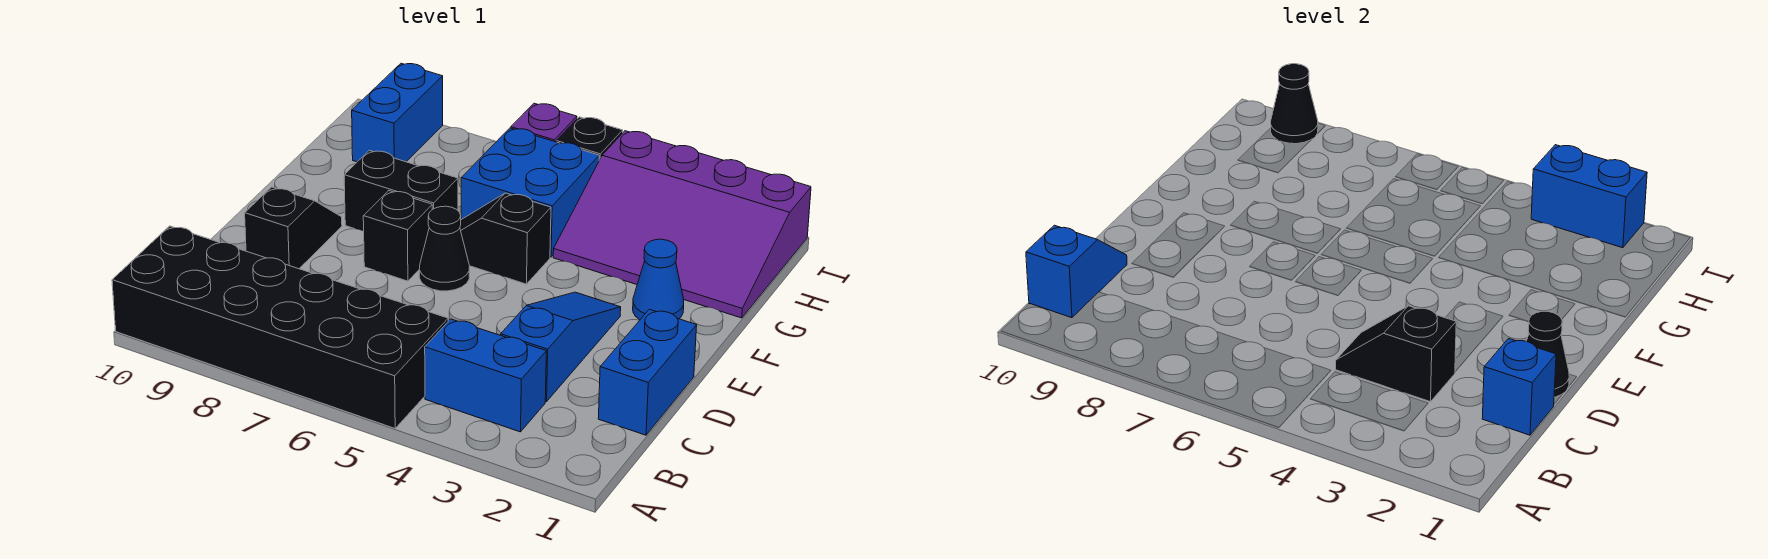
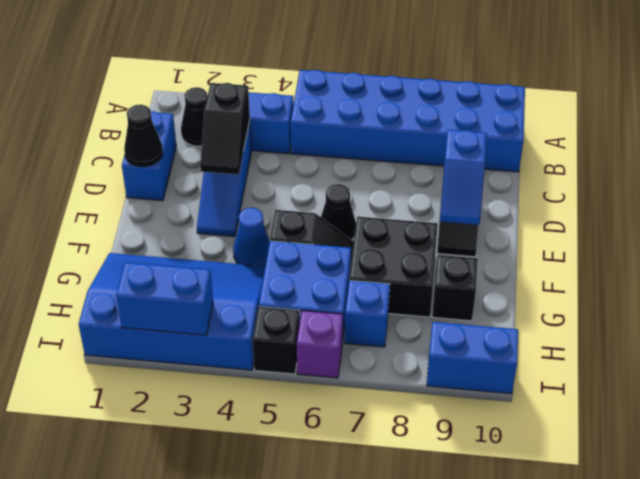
black brick A5:B10 level 1 -> blue brick A5:B10 level 1
blue slope B10:C10 level 2 top B -> blue slope D9:E9 level 2 top D
blue brick C1 level 2 -> blue brick H7 level 1
black slope C3:C4 level 2 top 3 -> black slope C3:D3 level 2 top C
black brick E7 level 1 -> black brick G9 level 1
blue cone F2 level 1 -> blue cone F4 level 1
black brick F7:F8 level 1 -> black brick F7:G8 level 1
purple slope G1:I4 level 1 top I -> blue slope G1:I4 level 1 top I
blue brick H9:I9 level 1 -> blue brick I9:I10 level 1
black cone I9 level 2 -> black cone B2 level 1

